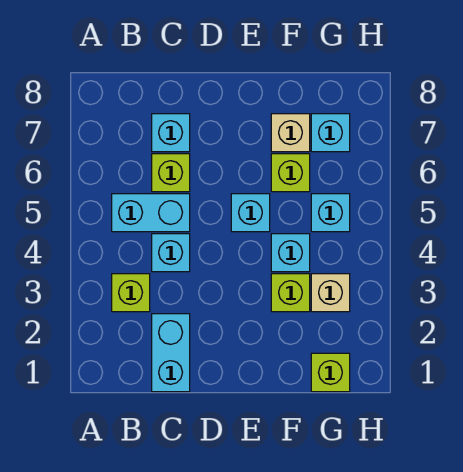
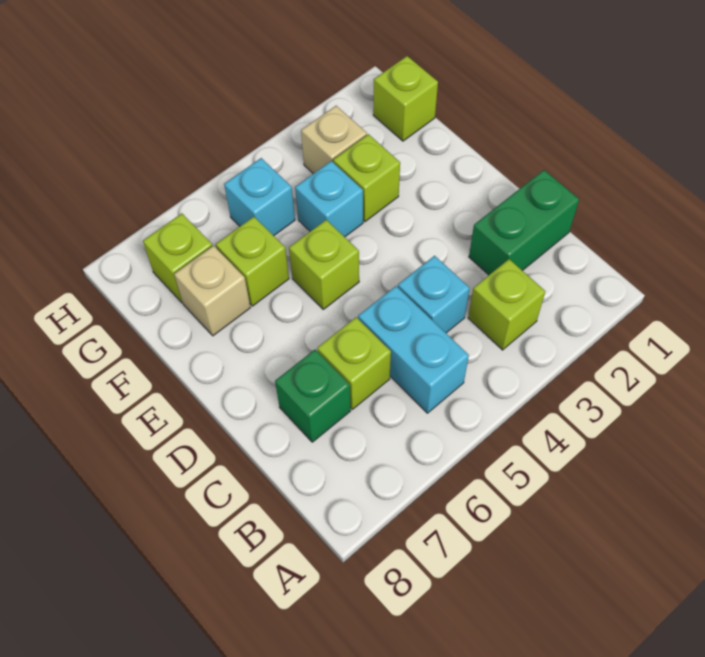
cyan brick C1:C2 level 1 -> green brick C1:C2 level 1
cyan brick C7 level 1 -> green brick C7 level 1
cyan brick E5 level 1 -> lime brick E5 level 1
cyan brick G7 level 1 -> lime brick G7 level 1

